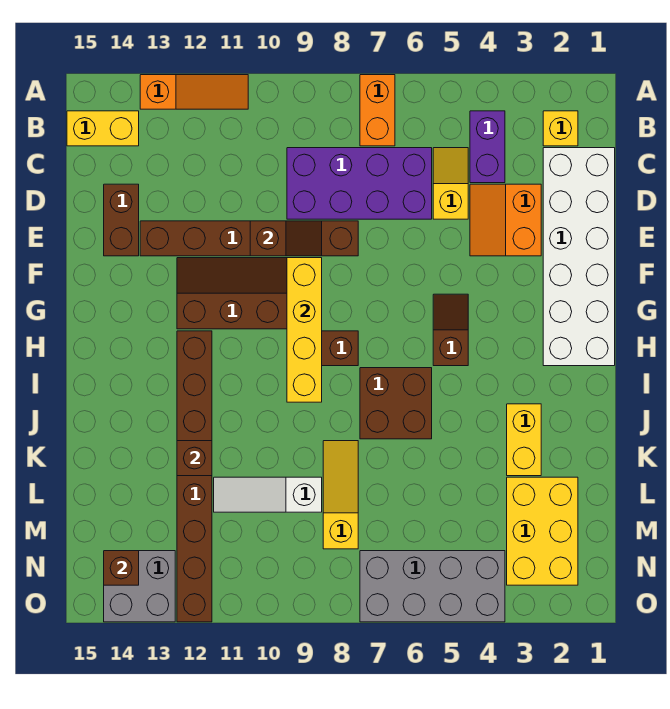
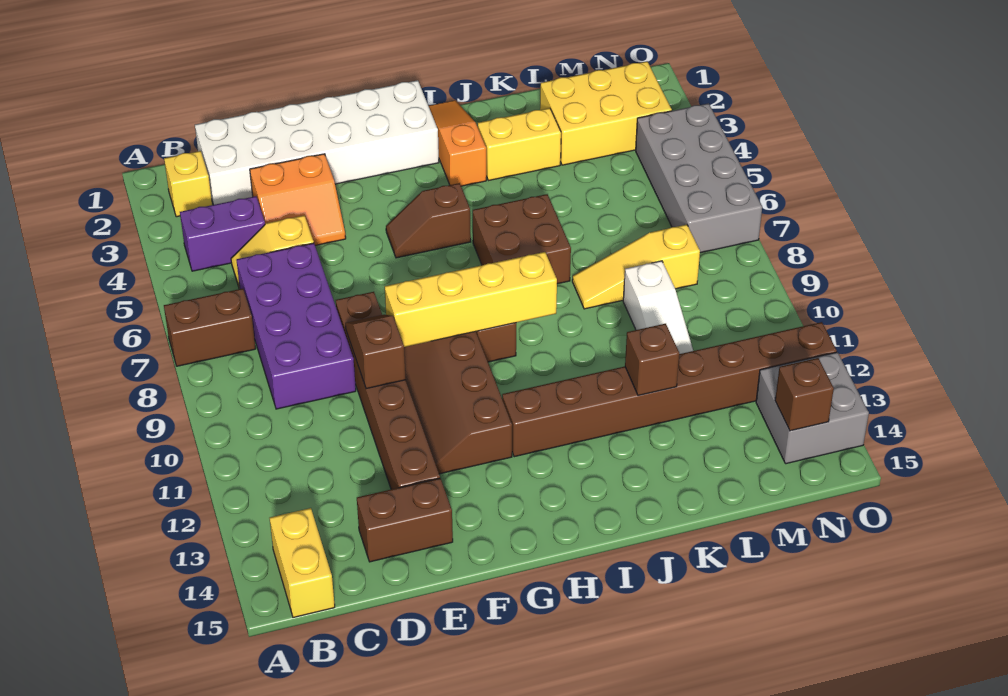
orange brick A7:B7 level 1 -> brown brick A7:B7 level 1
orange slope A11:A13 level 1 top 13 -> orange slope I1:I3 level 1 top 3

